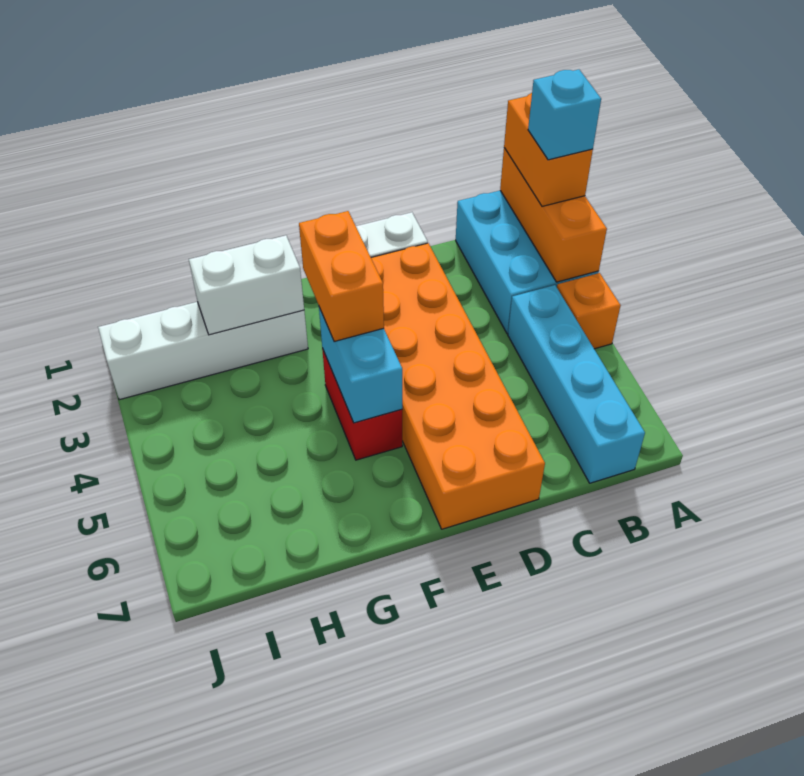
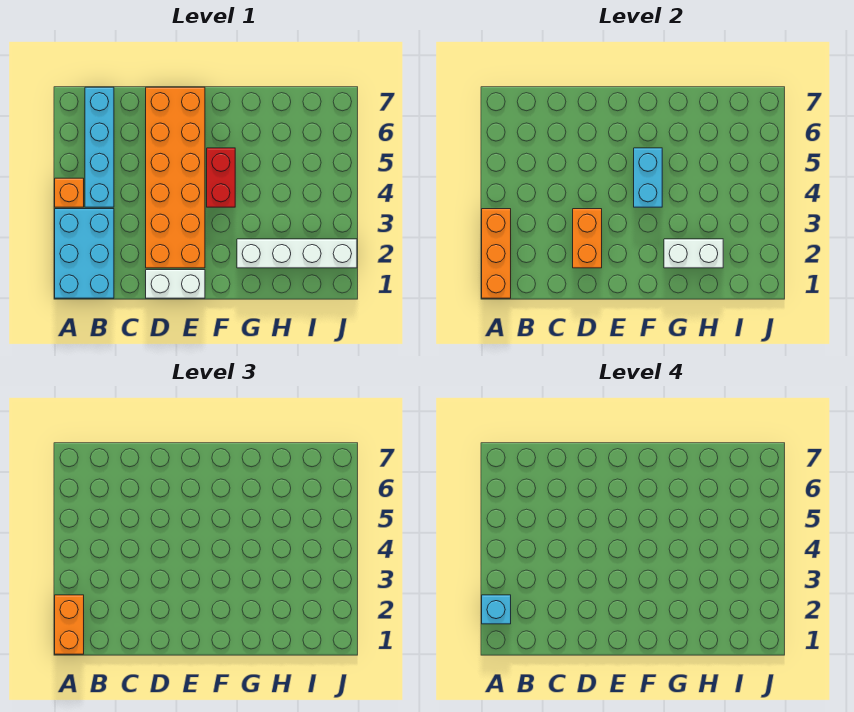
orange brick F3:F4 level 3 -> orange brick D2:D3 level 2

